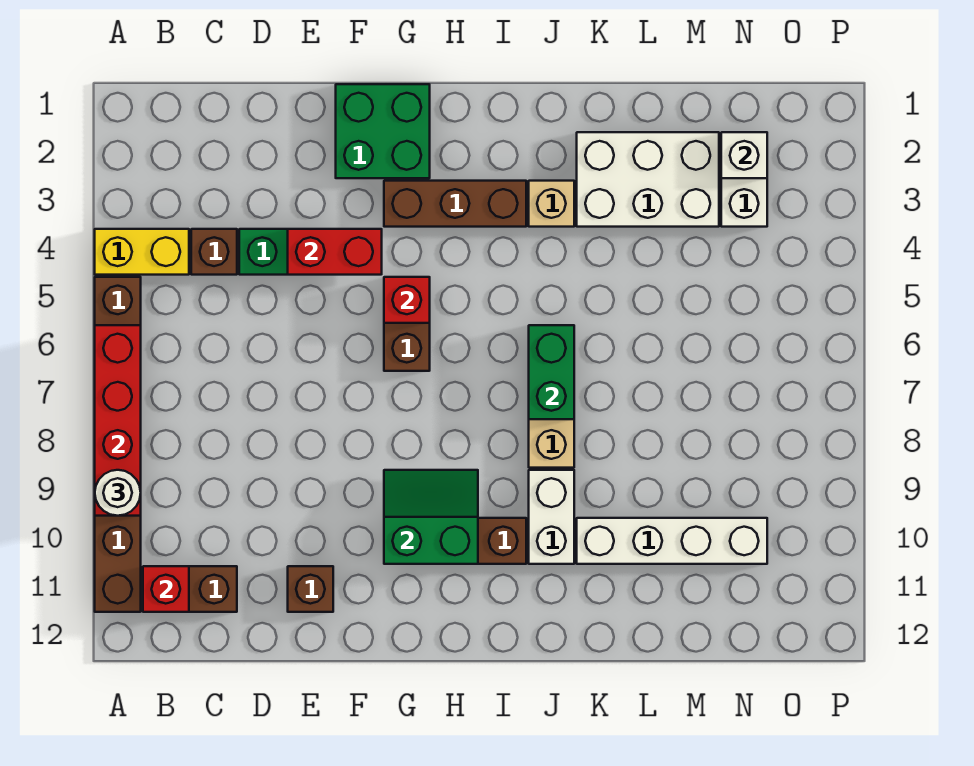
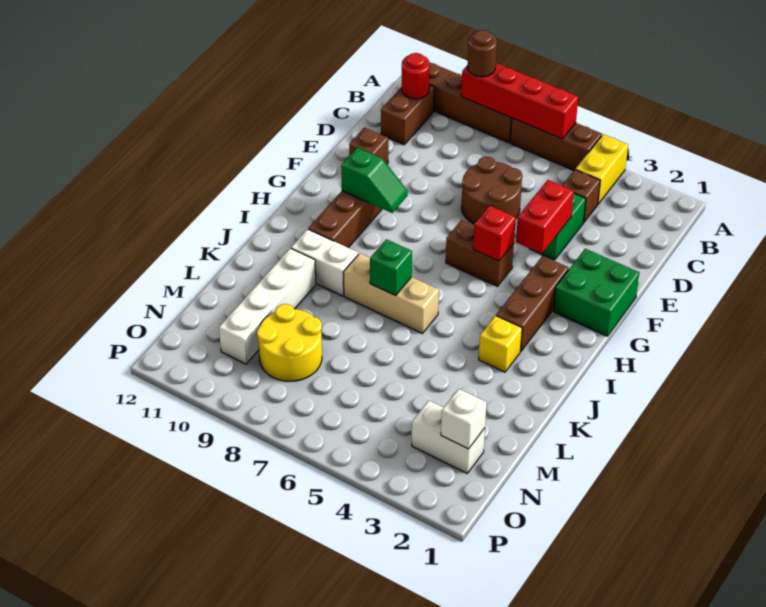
white round brick A9 level 3 -> brown round brick A9 level 3
red brick B11 level 2 -> red round brick B11 level 2
none -> brown round brick D6:E7 level 1
green slope G9:H10 level 2 top 10 -> green slope G9:G10 level 2 top 10
tan brick J3 level 1 -> yellow brick J3 level 1
green brick J6:J7 level 2 -> green brick J7 level 2
white brick K2:M3 level 1 -> none
none -> yellow round brick M8:N9 level 1

